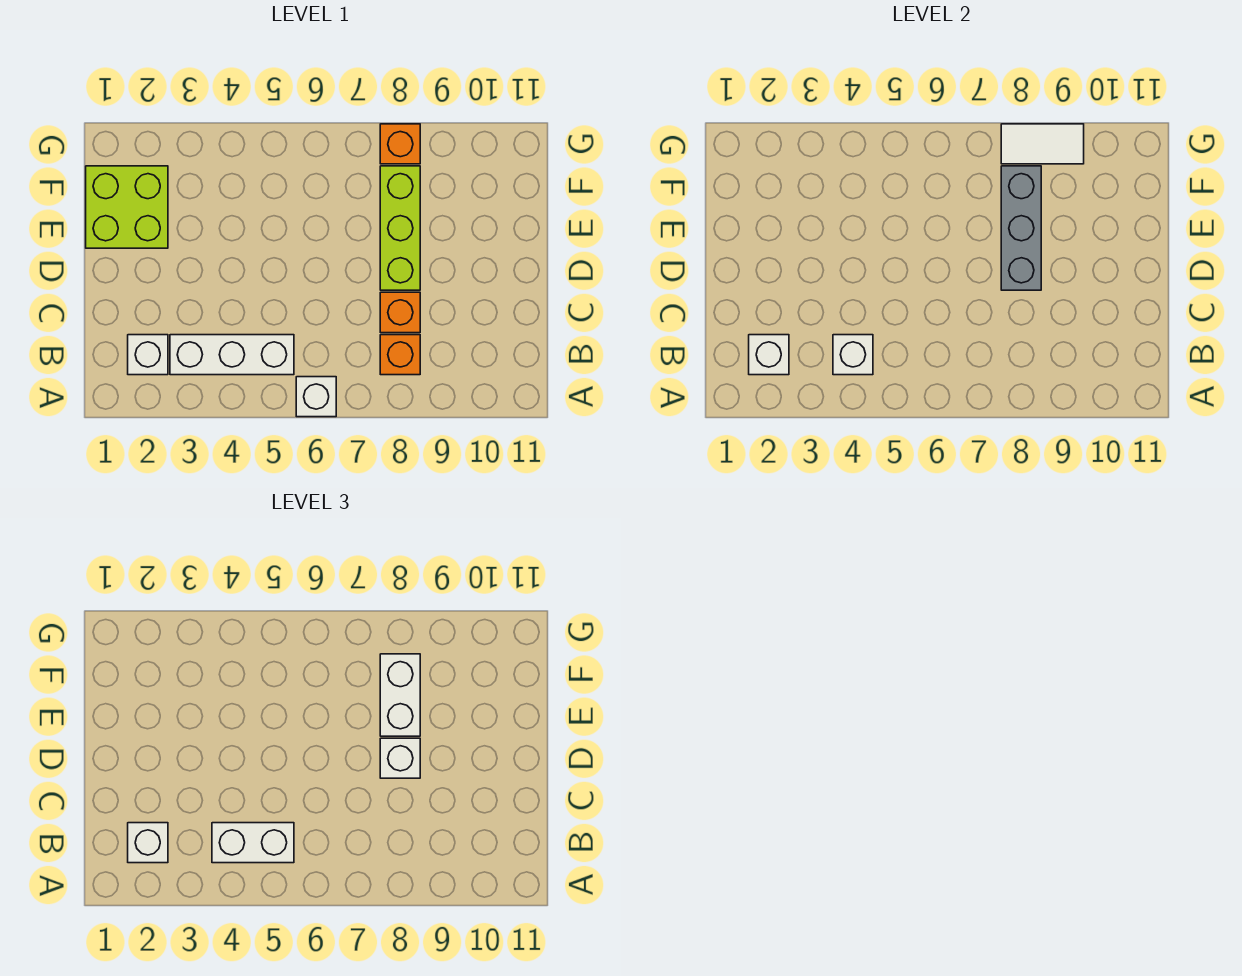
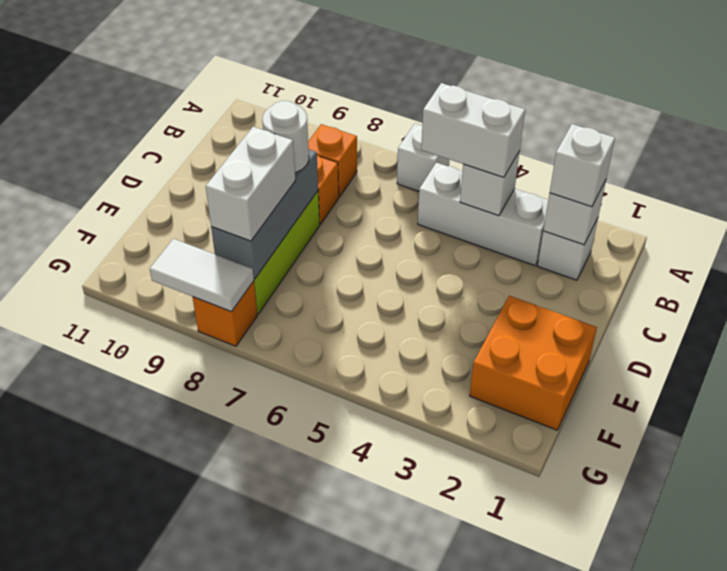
white brick D8 level 3 -> white round brick D8 level 3
lime brick E1:F2 level 1 -> orange brick E1:F2 level 1

